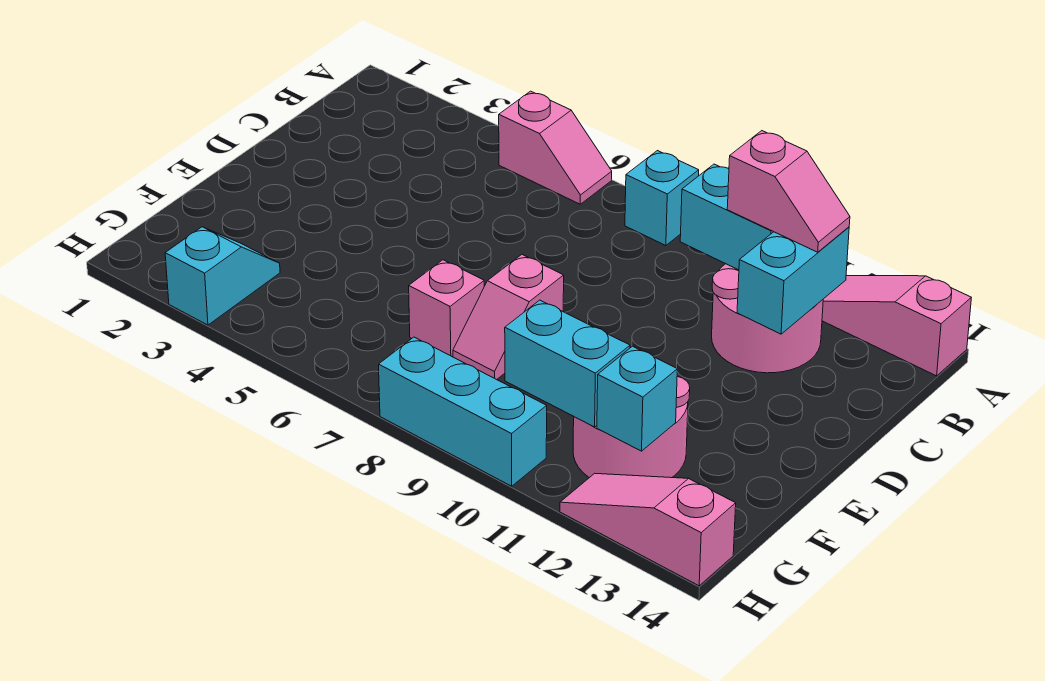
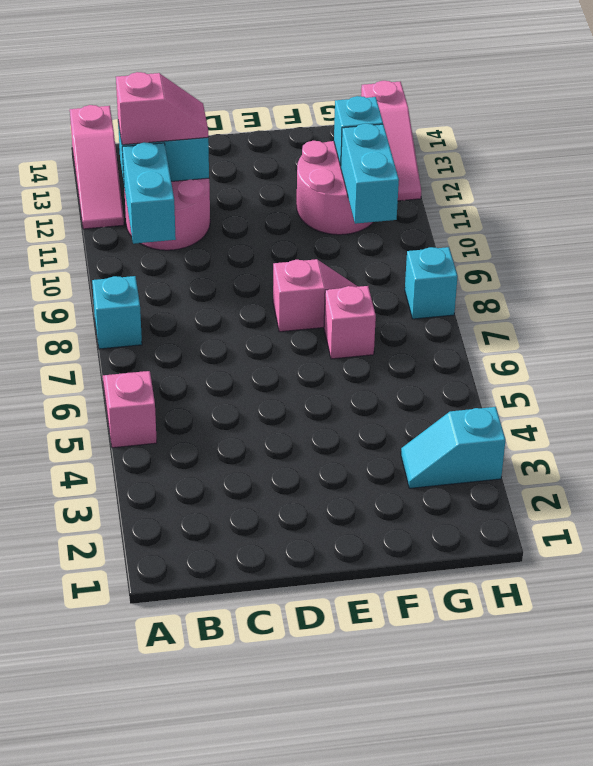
pink slope B11:B12 level 3 top 11 -> pink slope B12:C12 level 3 top B
cyan brick H8:H10 level 1 -> cyan brick H8 level 1

